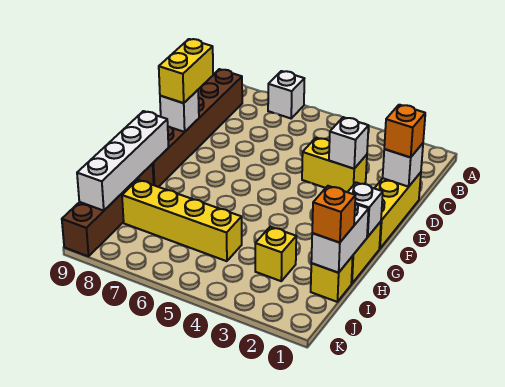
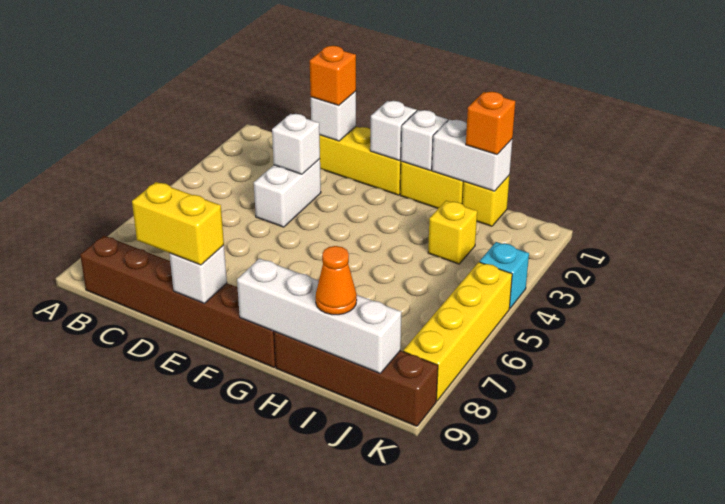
white brick A7 level 1 -> white brick F1 level 2
yellow brick D3:D4 level 1 -> white brick D3:D4 level 1
yellow brick I5:I8 level 1 -> yellow brick K5:K8 level 1
none -> orange cone I9 level 3
none -> cyan brick K4 level 1

